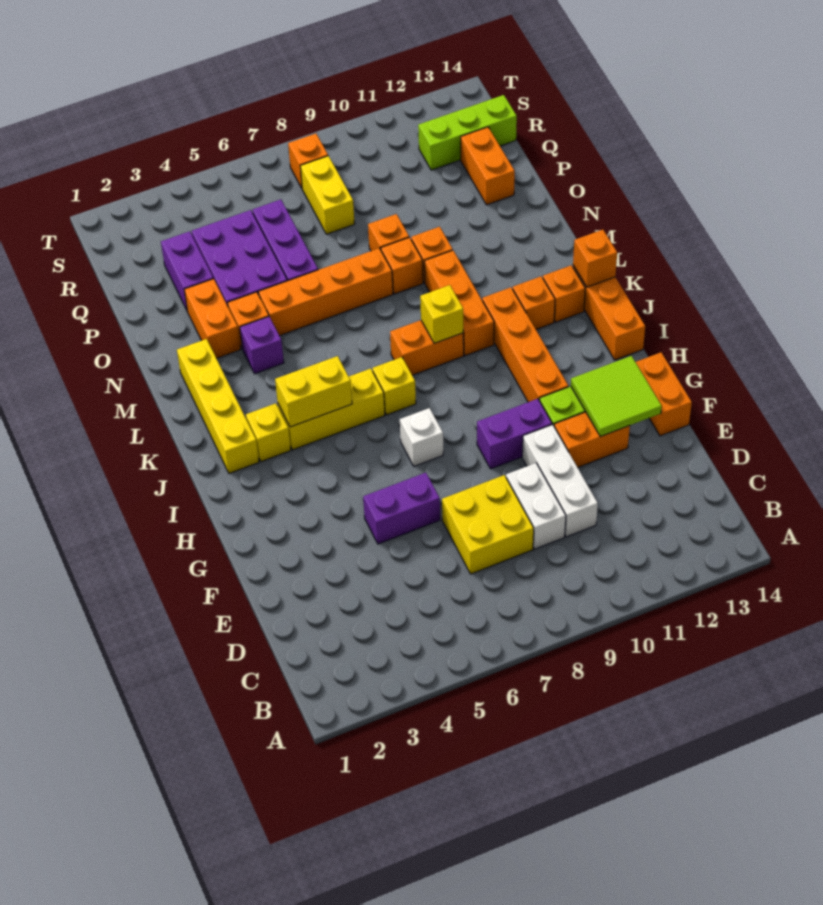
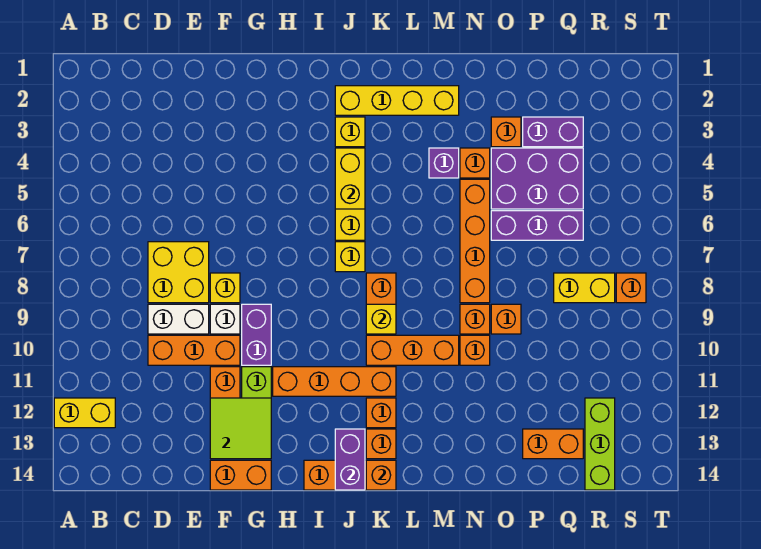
none -> yellow brick A12:B12 level 1
white brick D10:F10 level 1 -> orange brick D10:F10 level 1
purple brick F5:F6 level 1 -> purple brick J13:J14 level 2
none -> yellow brick F8 level 1
white brick H7 level 1 -> white brick F9 level 1
orange brick N3:O3 level 1 -> orange brick O3 level 1

